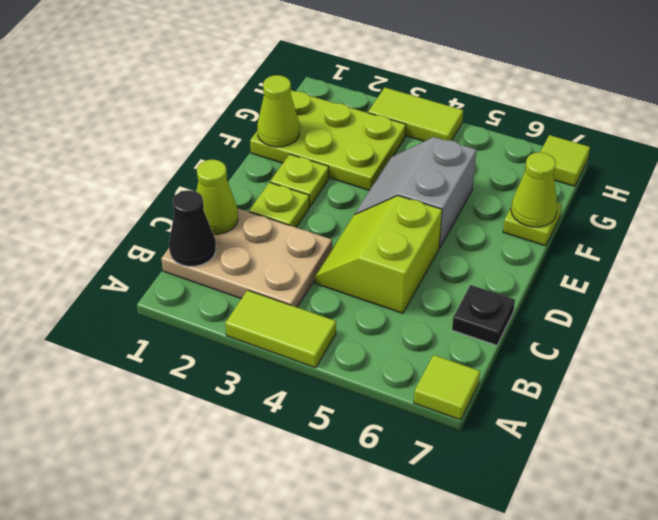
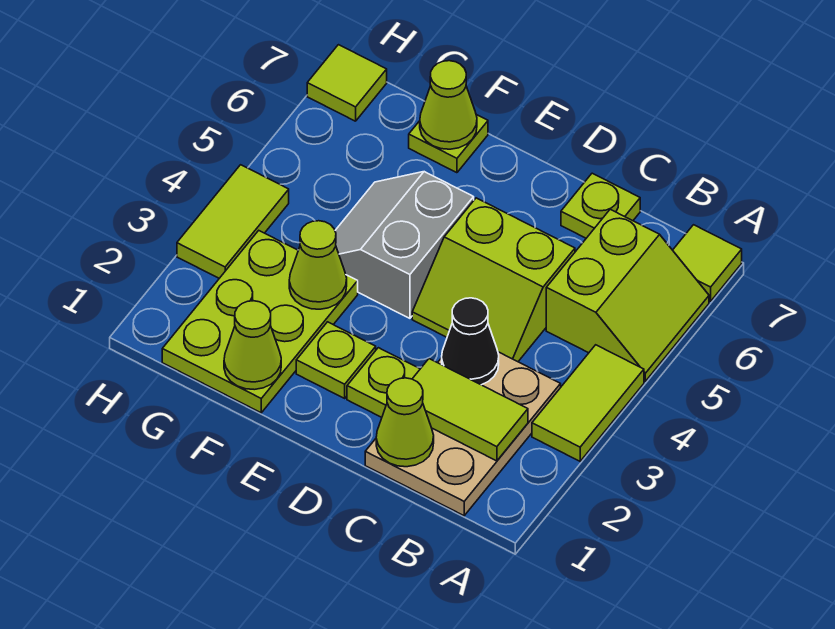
none -> lime slope A5:B6 level 1 top B
black cone B1 level 2 -> black cone C3 level 2
none -> lime tile B2:C2 level 2
black plate C7 level 1 -> lime plate C7 level 1
grey slope E4:F5 level 1 top 5 -> grey slope E4:F5 level 1 top E
none -> lime cone F3 level 2

